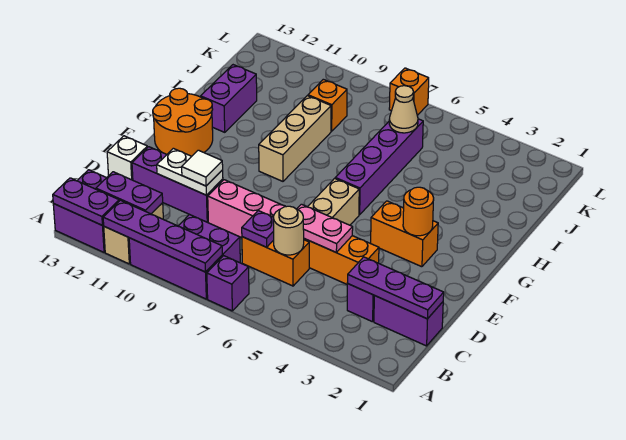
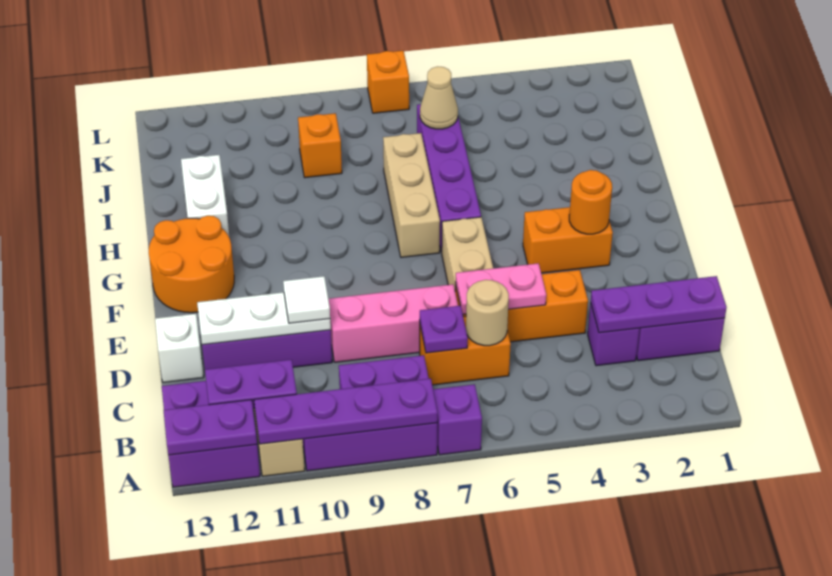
white plate D10:D11 level 2 -> white plate D10:D12 level 2
tan brick G9:I9 level 1 -> tan brick G7:I7 level 1
purple brick H12:I12 level 1 -> white brick H12:I12 level 1

